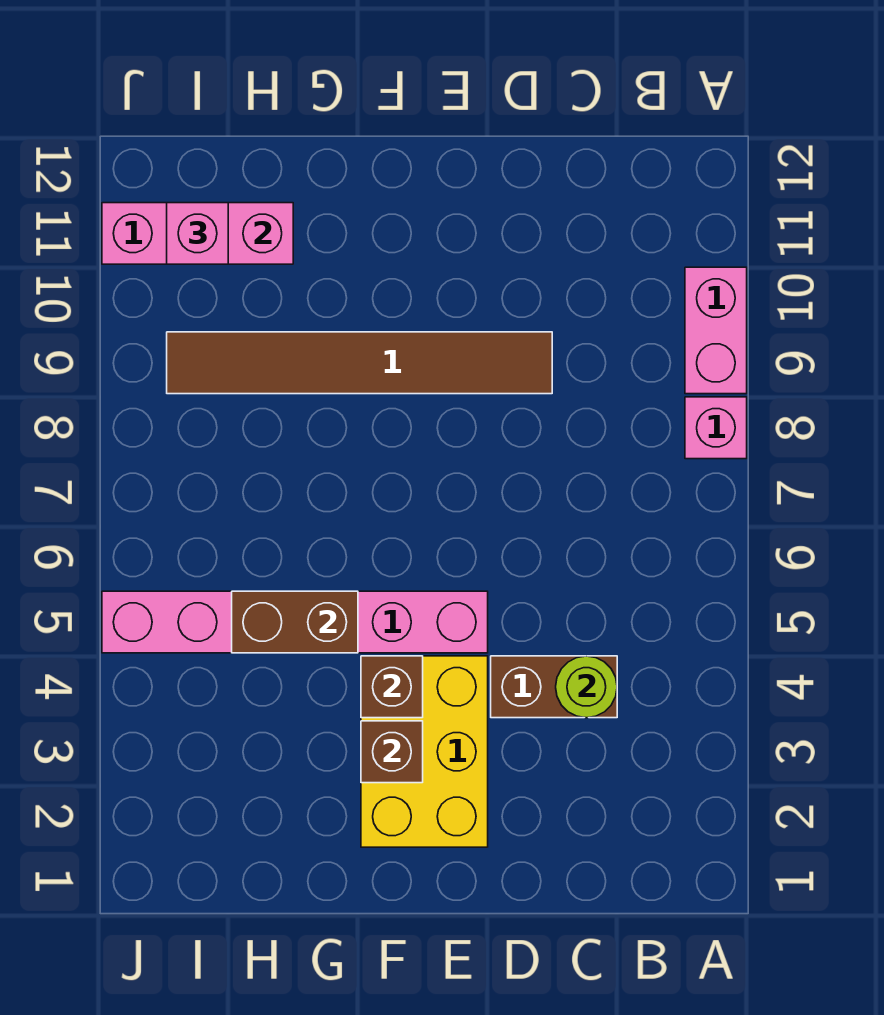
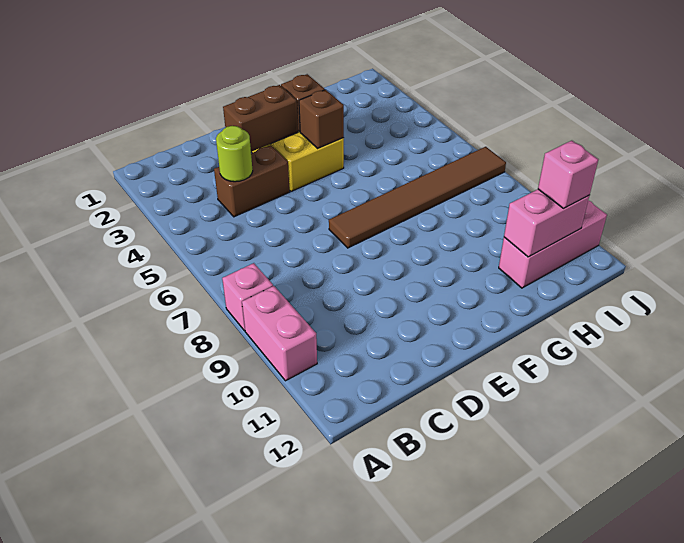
brown tile D9:I9 level 1 -> brown tile E7:J7 level 1
pink brick E5:J5 level 1 -> none
brown brick G5:H5 level 2 -> brown brick D3:E3 level 2

